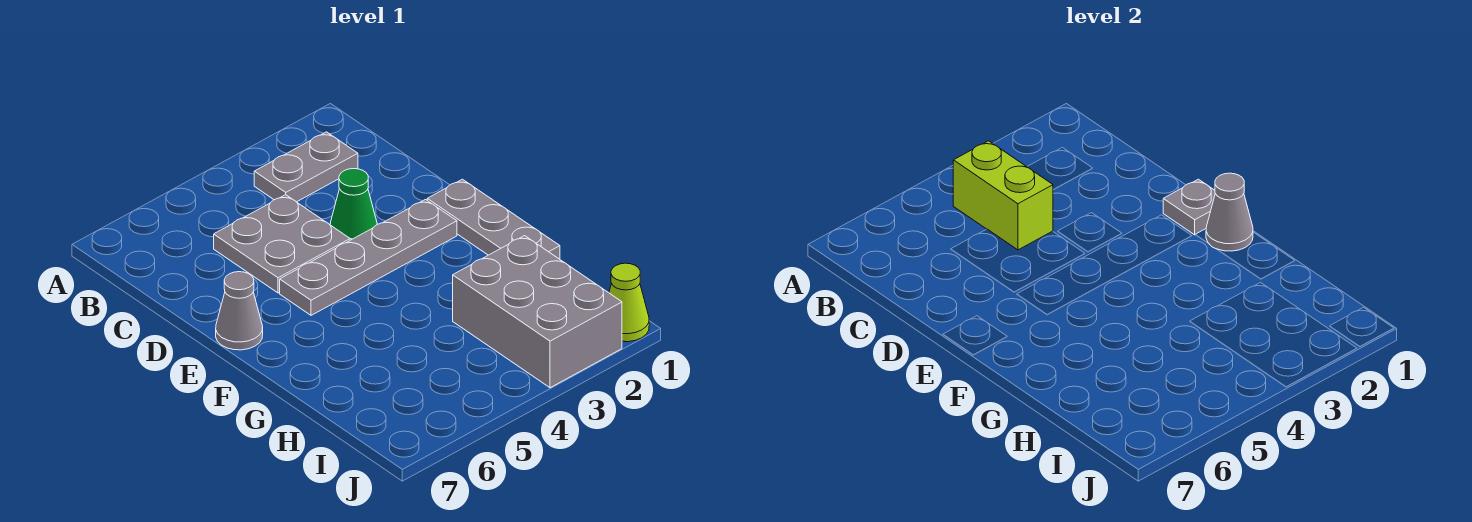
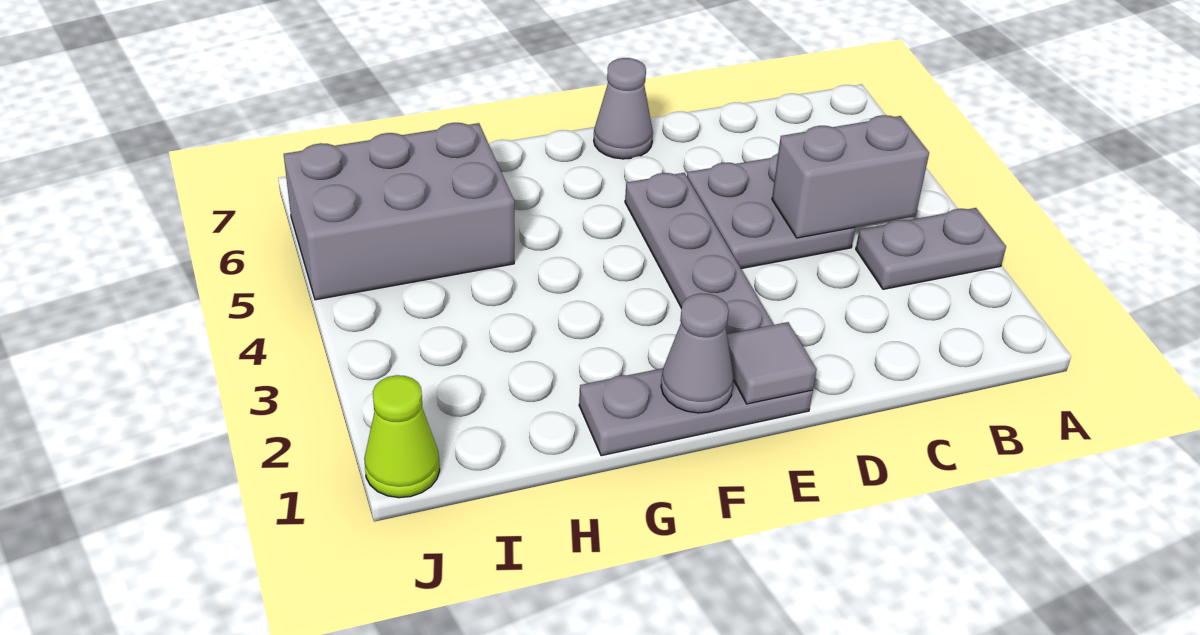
grey plate B2:B3 level 1 -> grey plate A3:B3 level 1
lime brick B4:C4 level 2 -> grey brick B4:C4 level 2
green cone D3 level 1 -> none
grey plate E1 level 2 -> grey tile E1 level 2
grey brick H2:J3 level 1 -> grey brick H5:J6 level 1

